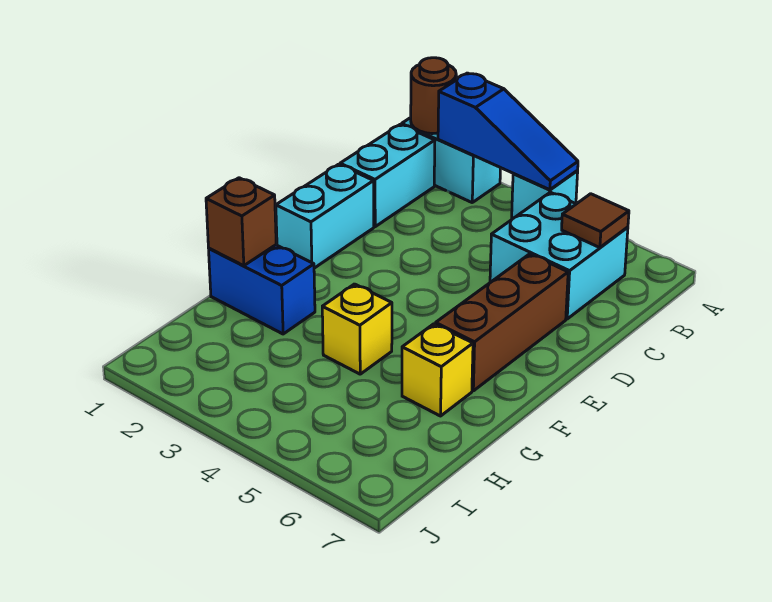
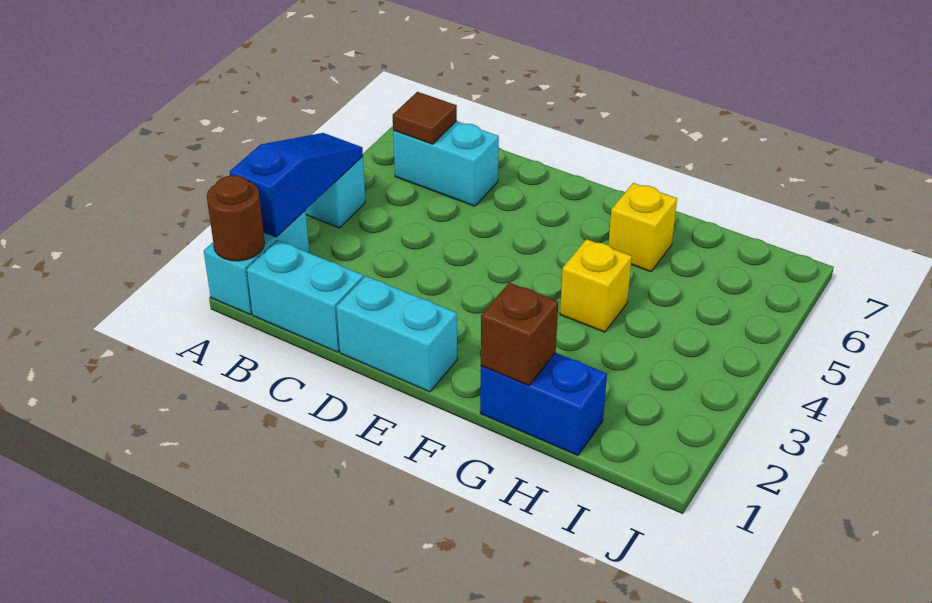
cyan brick B5:C6 level 1 -> cyan brick B6:C6 level 1
brown brick D6:F6 level 1 -> none
blue brick G1:G2 level 1 -> blue brick G1:H1 level 1

